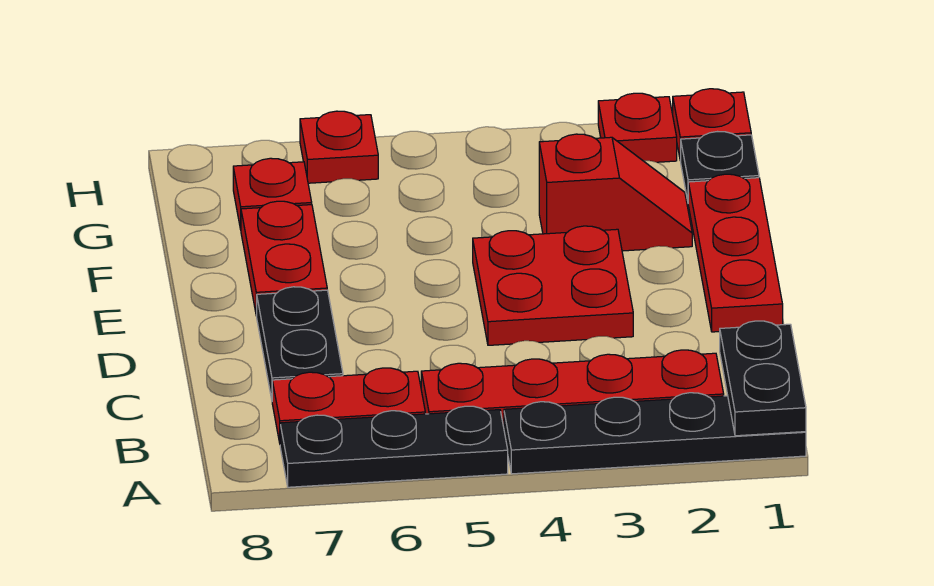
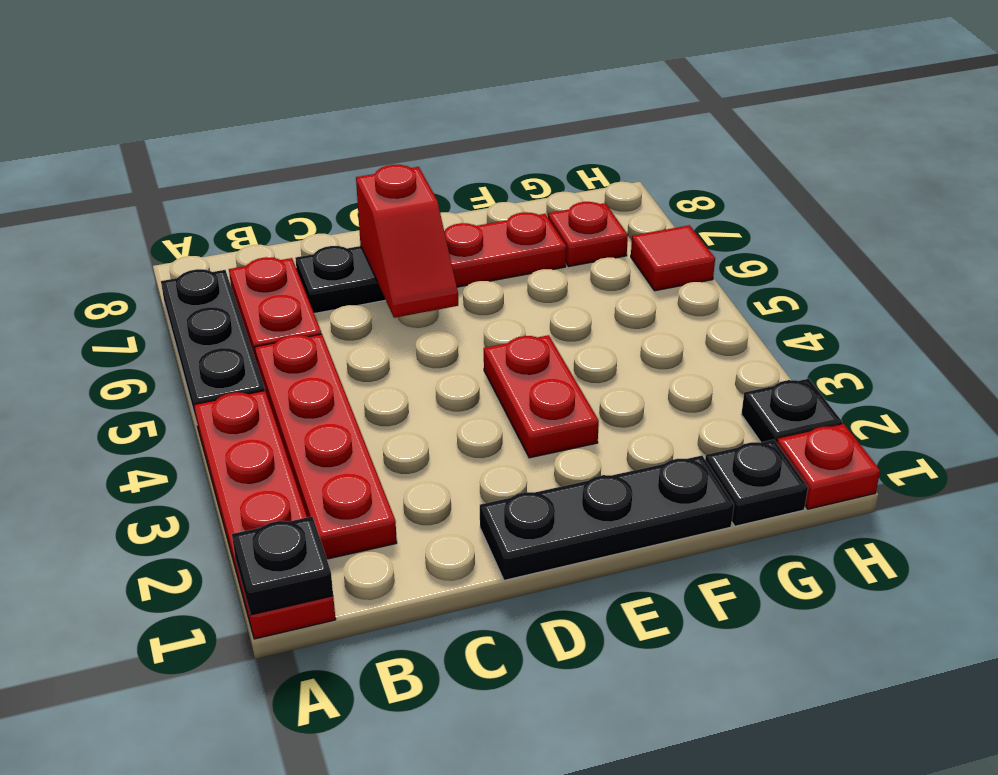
black plate A1:A4 level 1 -> red plate A1:A4 level 1
black plate A1:B1 level 2 -> black plate A1 level 2
red plate D1:F1 level 1 -> black plate D1:F1 level 1
red plate D3:E4 level 1 -> red plate E3:E4 level 1
red slope F2:F3 level 1 top 3 -> red slope D6:D7 level 2 top 7
red plate H2 level 1 -> black plate H2 level 1
red plate H6 level 1 -> red tile H6 level 1

